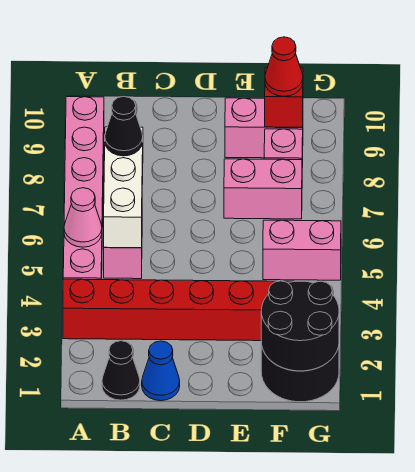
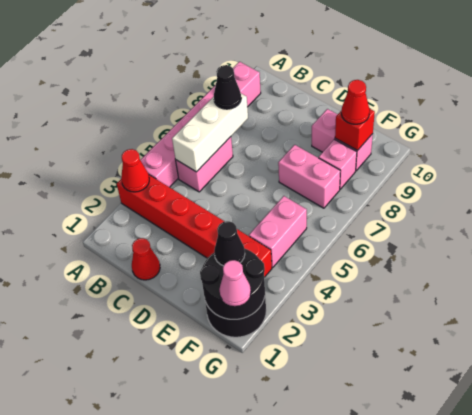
none -> red cone A3 level 2
pink cone A5 level 2 -> pink cone G1 level 3
black cone B1 level 1 -> black cone F2 level 3
blue cone C1 level 1 -> red cone C1 level 1
pink brick F5:G5 level 1 -> pink brick F4:F5 level 1

